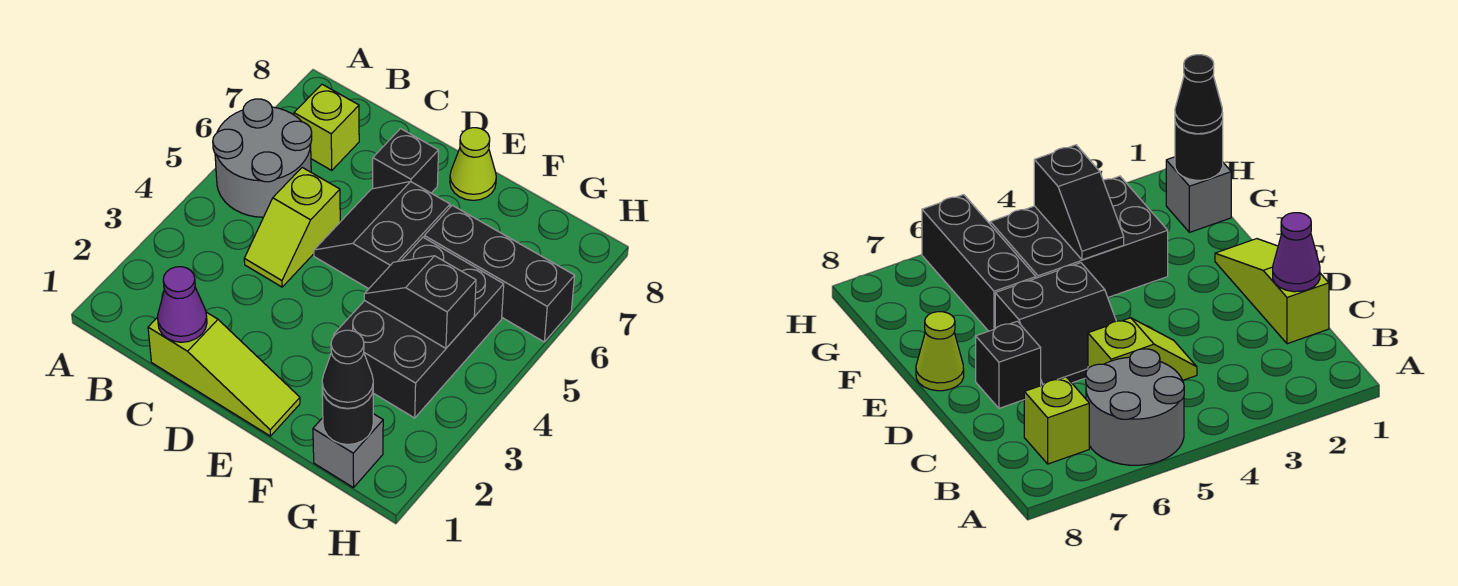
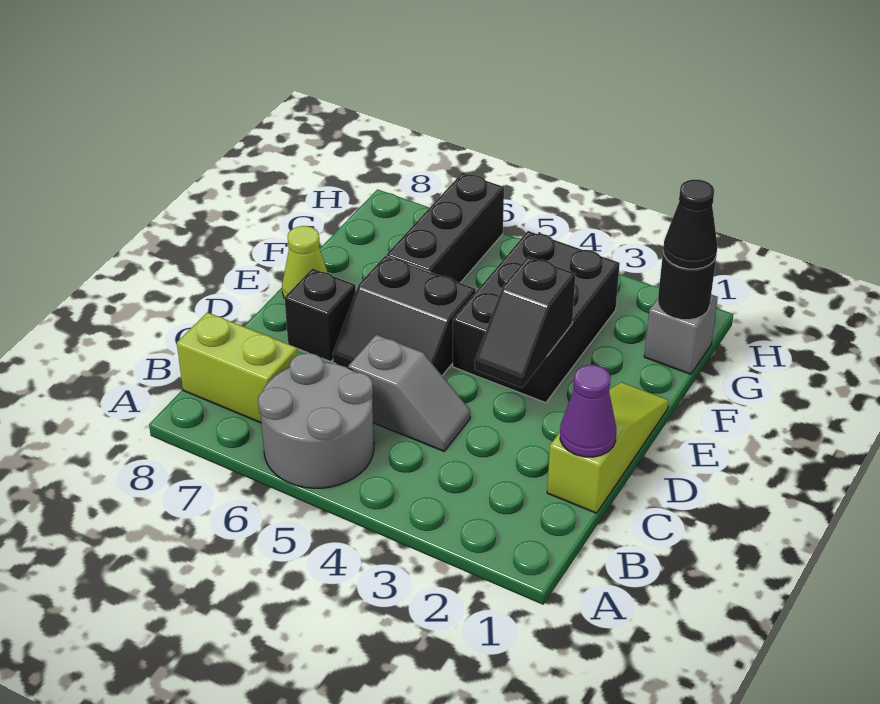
lime brick B7 level 1 -> lime brick B7:B8 level 1
lime slope C4:C5 level 1 top 5 -> grey slope C4:C5 level 1 top 5
black brick F3:G5 level 1 -> black brick E3:G4 level 1
black slope F4:G4 level 2 top G -> black slope D3:E3 level 2 top E

